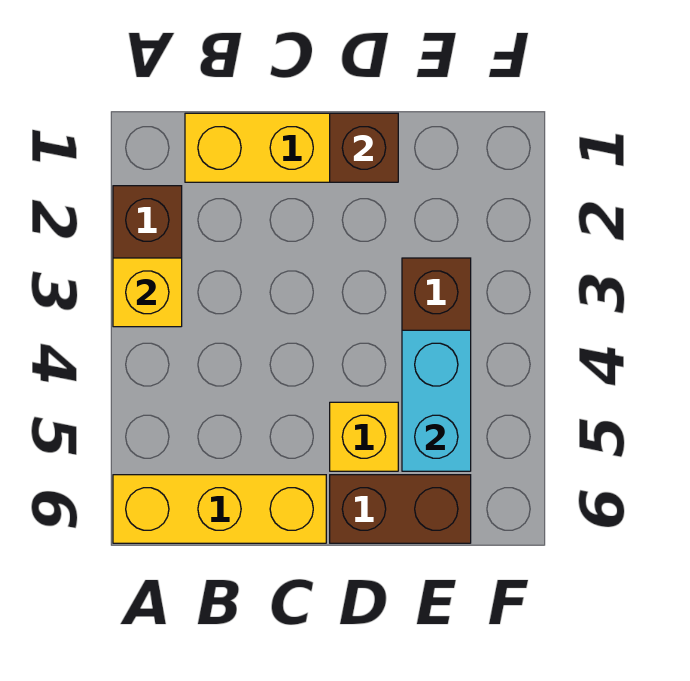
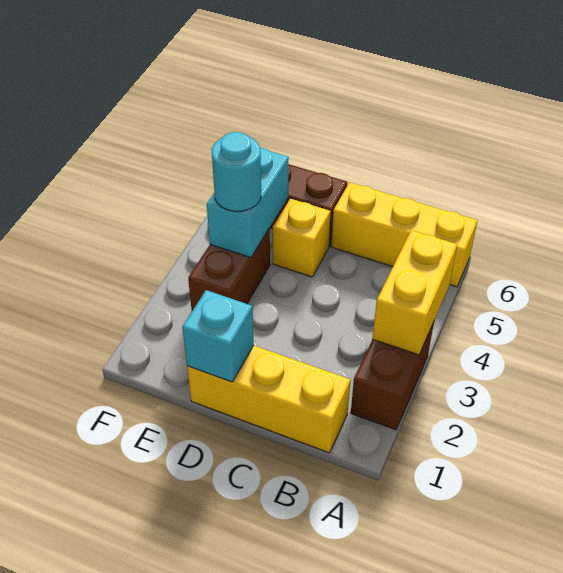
yellow brick A3 level 2 -> yellow brick A3:A4 level 2
brown brick D1 level 2 -> cyan brick D1 level 2
none -> cyan round brick E4 level 3

